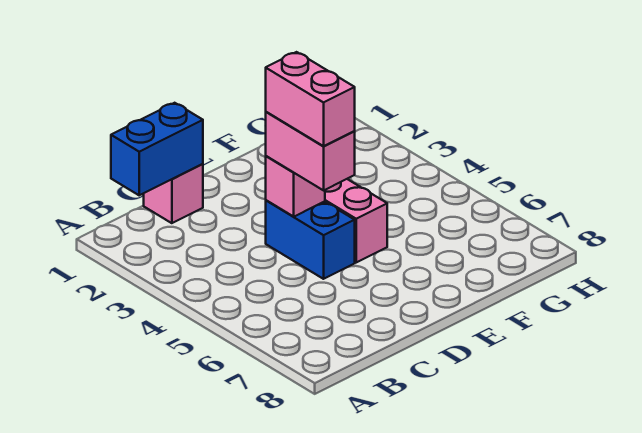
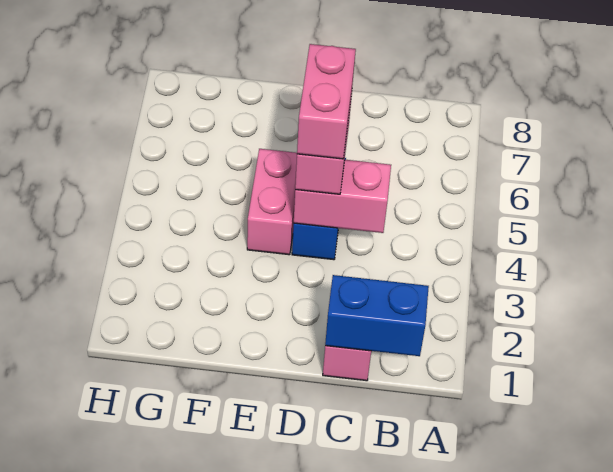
pink brick D4 level 2 -> pink brick C4:D4 level 2

